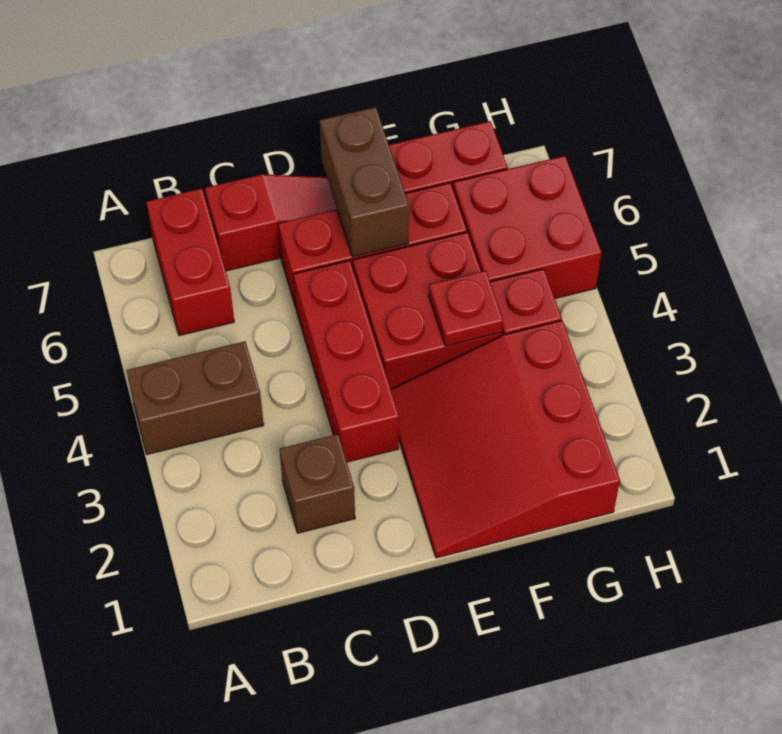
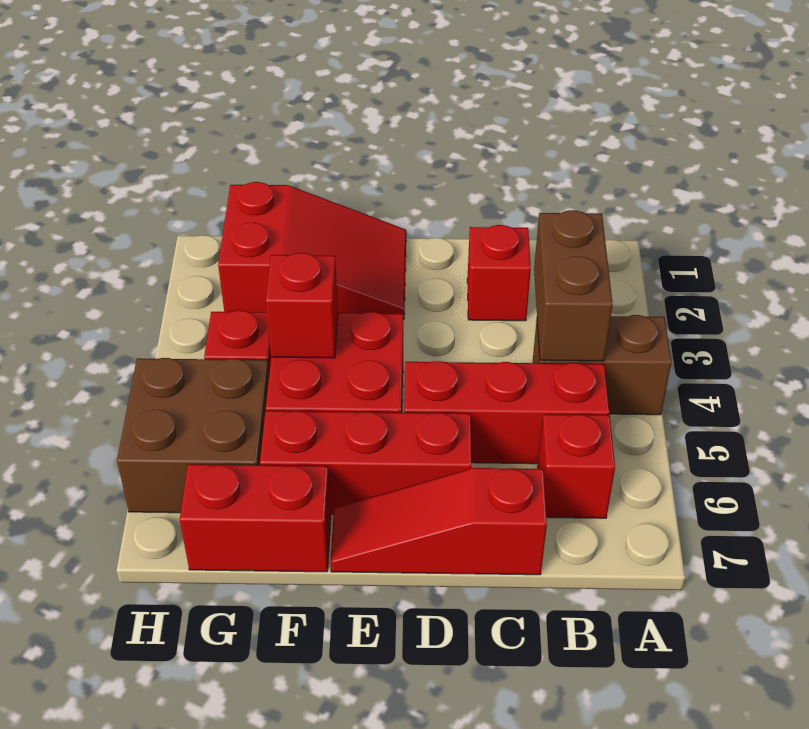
red brick B6:B7 level 1 -> red brick B6 level 1
brown brick C2 level 1 -> red brick C2 level 1
red brick D3:D5 level 1 -> red brick B5:D5 level 1
red slope E1:G3 level 1 top G -> red slope E1:G2 level 1 top G
brown brick E6:E7 level 2 -> brown brick B3:B4 level 2
red plate F4 level 2 -> red brick F4 level 2
red brick G5:H6 level 1 -> brown brick G5:H6 level 1

